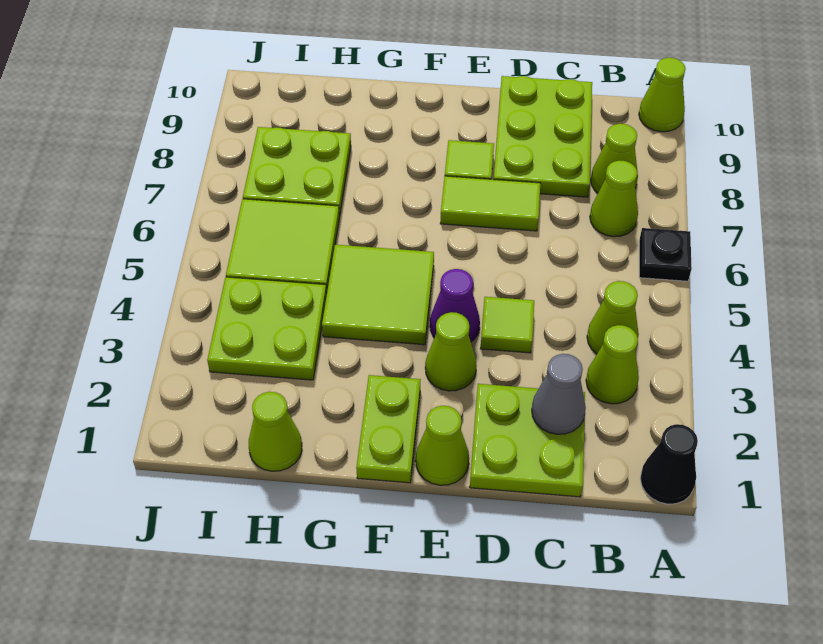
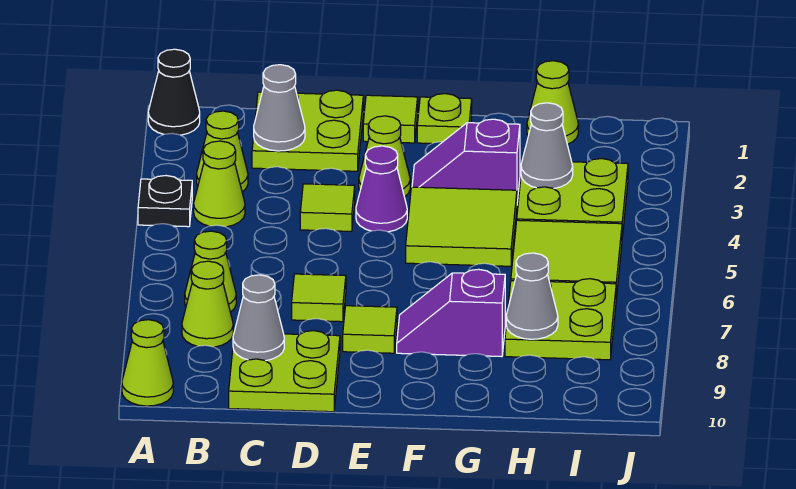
black plate A6 level 1 -> black plate A4 level 1
lime plate C8:D10 level 1 -> lime plate C9:D10 level 1
none -> grey cone C9 level 2
lime tile D7:E7 level 1 -> lime tile D7 level 1
lime cone E1 level 1 -> lime tile E1 level 1
lime plate F1:F2 level 1 -> lime plate F1 level 1
none -> purple slope F3:G3 level 1 top G
none -> purple slope F8:G8 level 1 top G
none -> grey cone H3 level 2
none -> grey cone H8 level 2

